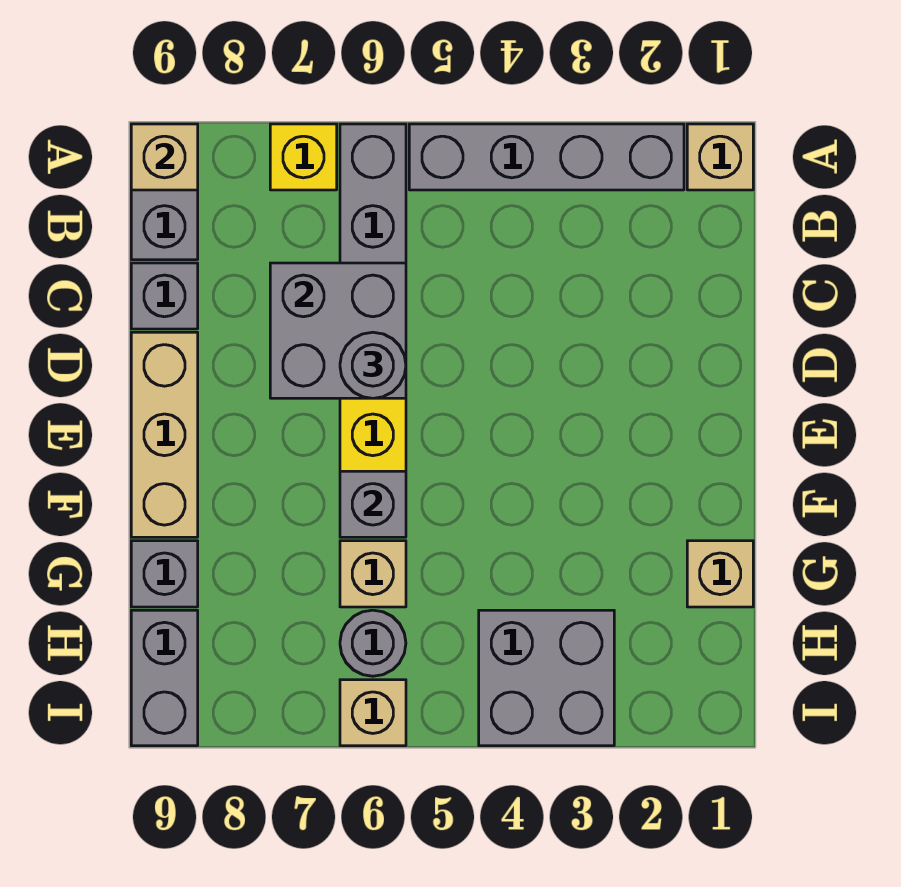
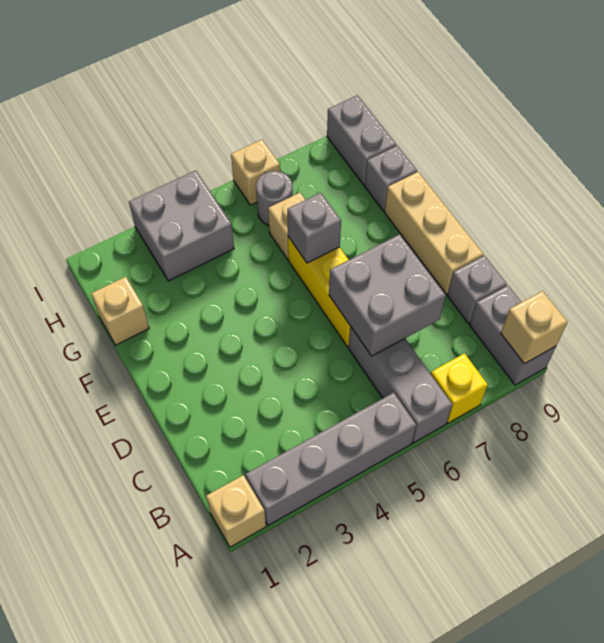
grey round brick D6 level 3 -> none

